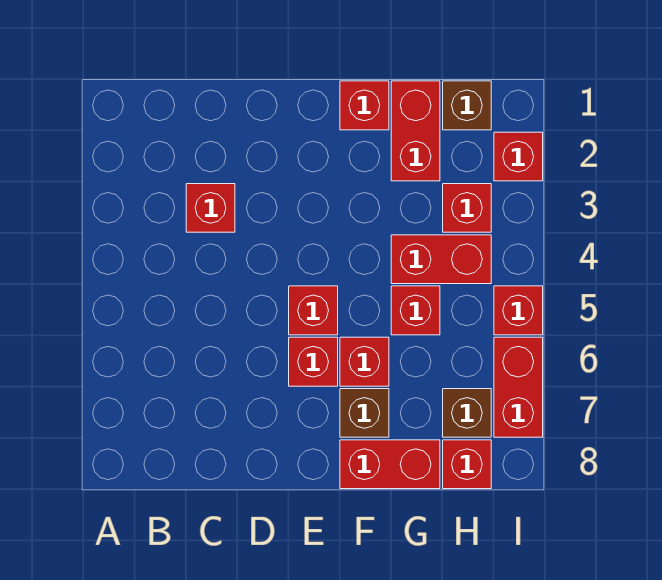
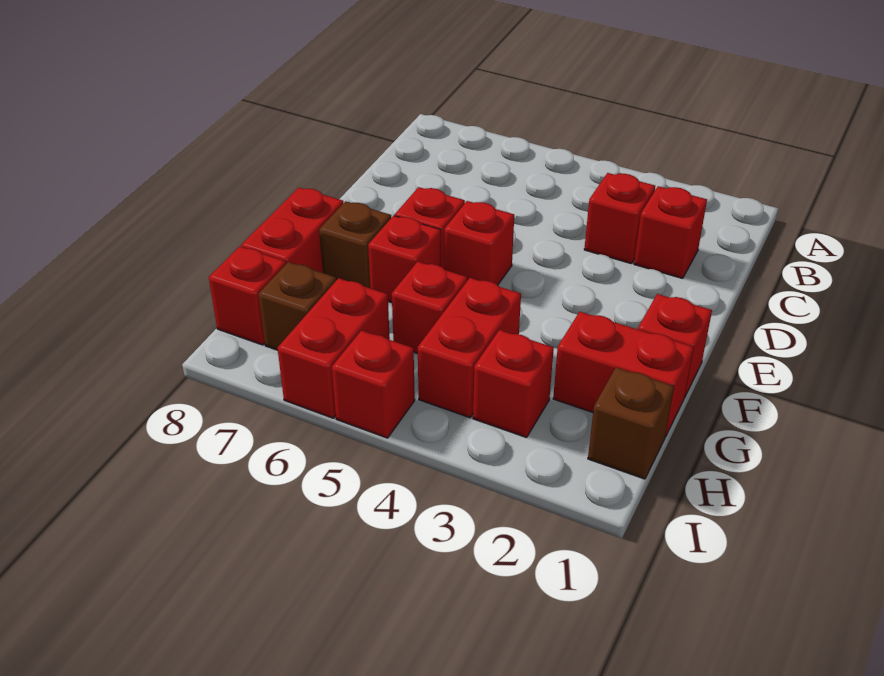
red brick I2 level 1 -> red brick C2 level 1
red brick I6:I7 level 1 -> red brick H6:I6 level 1

